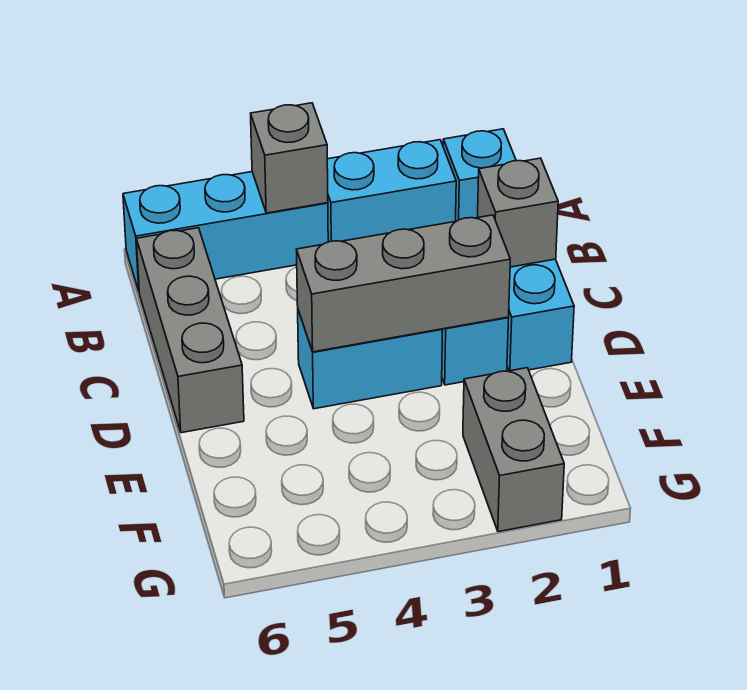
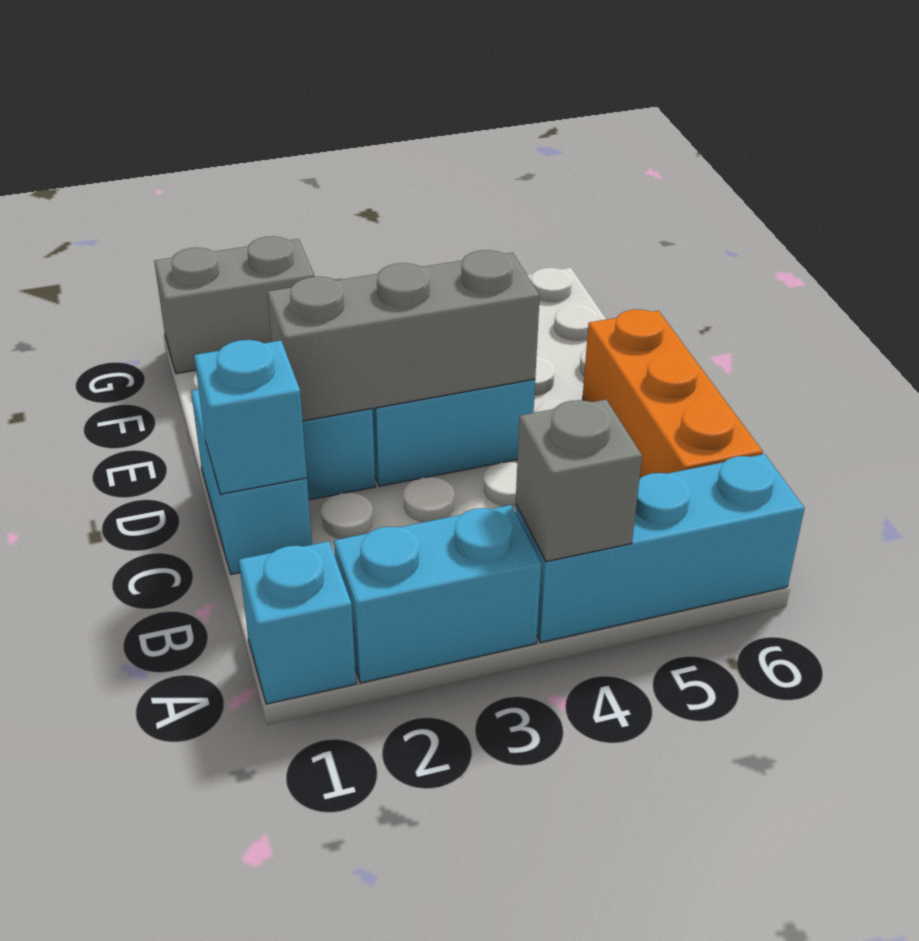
grey brick B6:D6 level 1 -> orange brick B6:D6 level 1
grey brick C1 level 2 -> cyan brick C1 level 2
grey brick F2:G2 level 1 -> grey brick G1:G2 level 1

